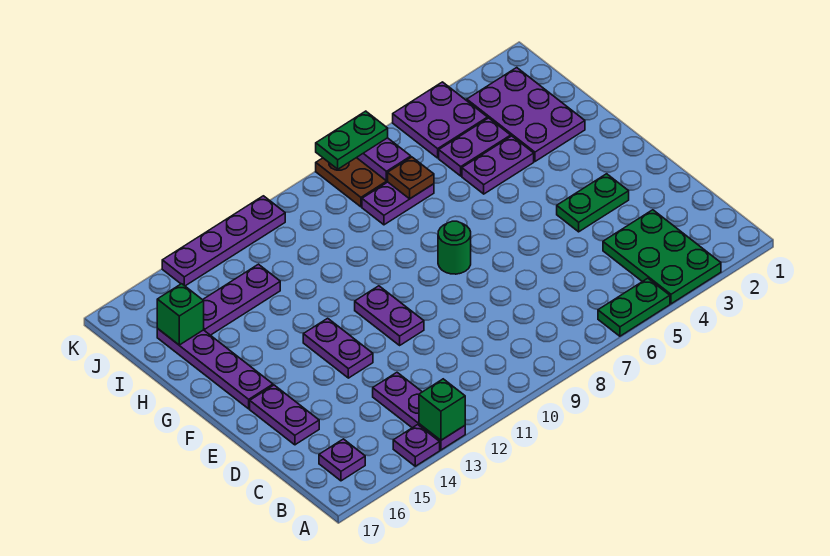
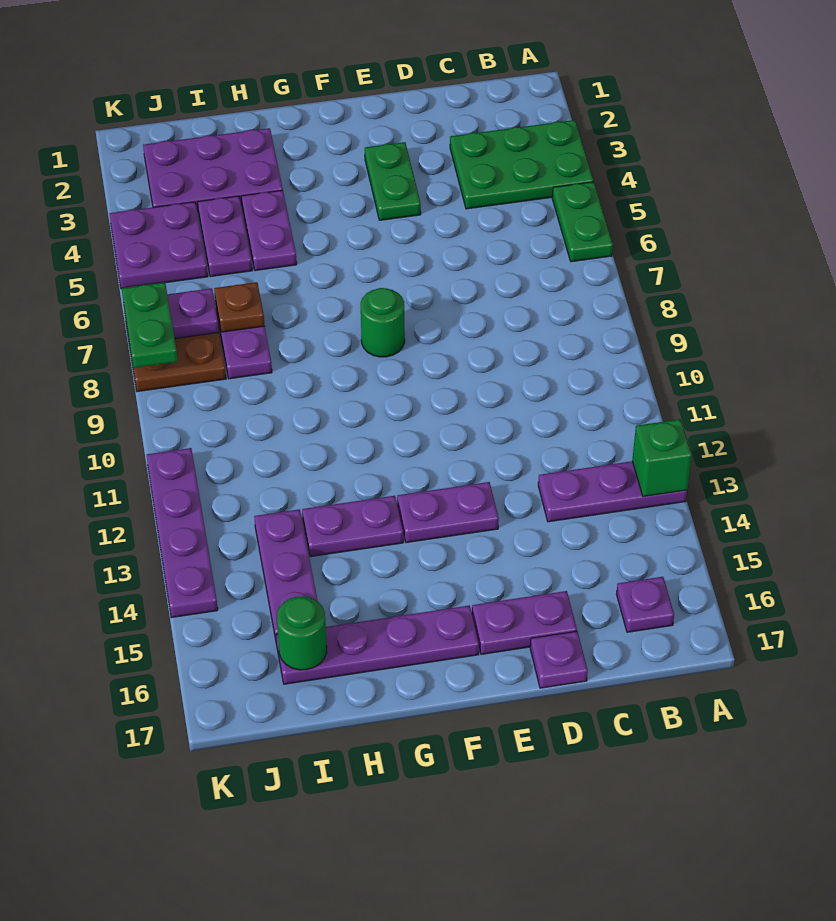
purple plate A14 level 1 -> purple plate D17 level 1
purple plate E11:F11 level 1 -> purple plate G13:H13 level 1
green brick I16 level 2 -> green round brick I16 level 2

